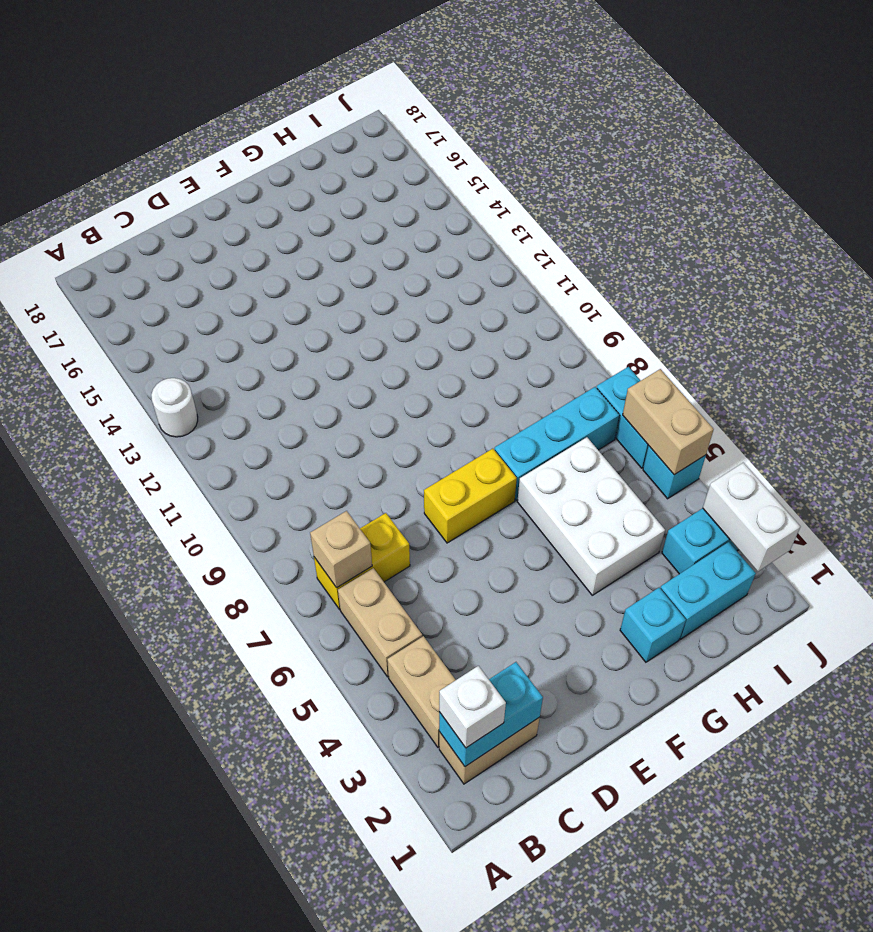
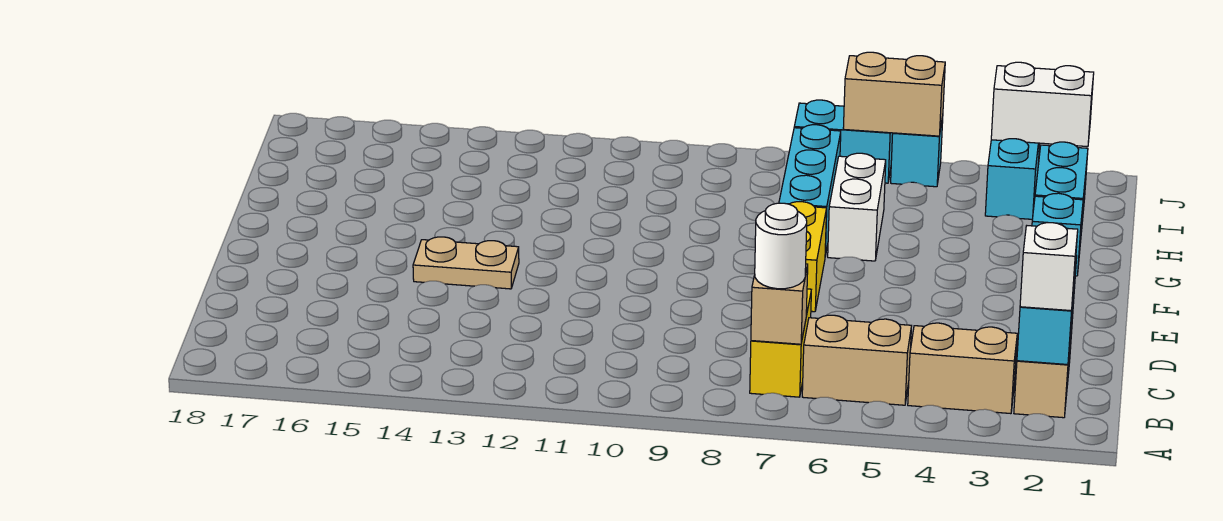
white round brick A13 level 1 -> white round brick B7 level 3
none -> tan plate E13:E14 level 1
white brick G4:H6 level 1 -> white brick G6:H6 level 1

